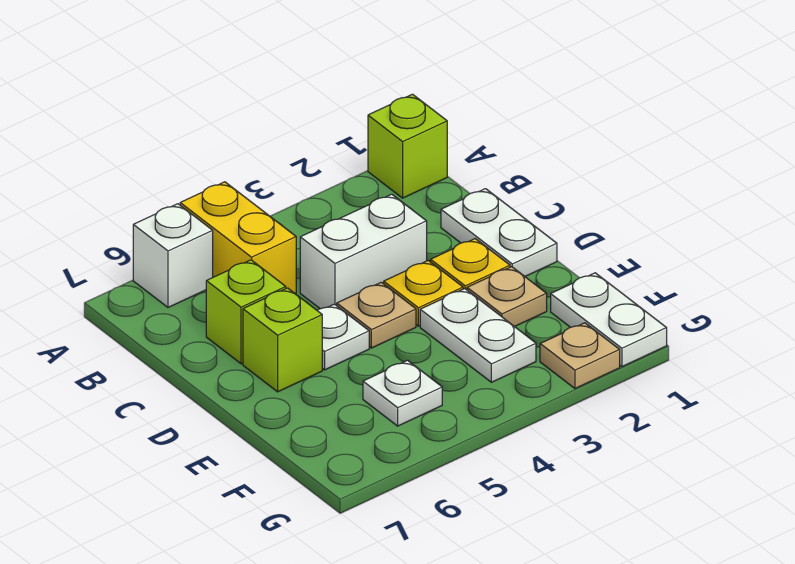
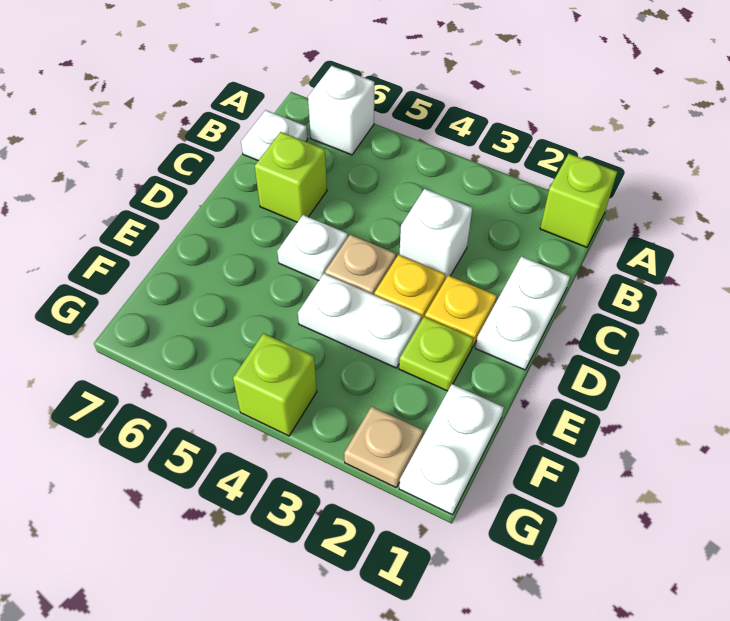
yellow brick A5:B5 level 1 -> none
white brick C3:C4 level 1 -> white brick C3 level 1
lime brick D6 level 1 -> lime brick G4 level 1
tan plate E2 level 1 -> lime plate E2 level 1
white plate E3:F3 level 1 -> white plate E3:E4 level 1
white plate F5 level 1 -> white plate B7 level 1

